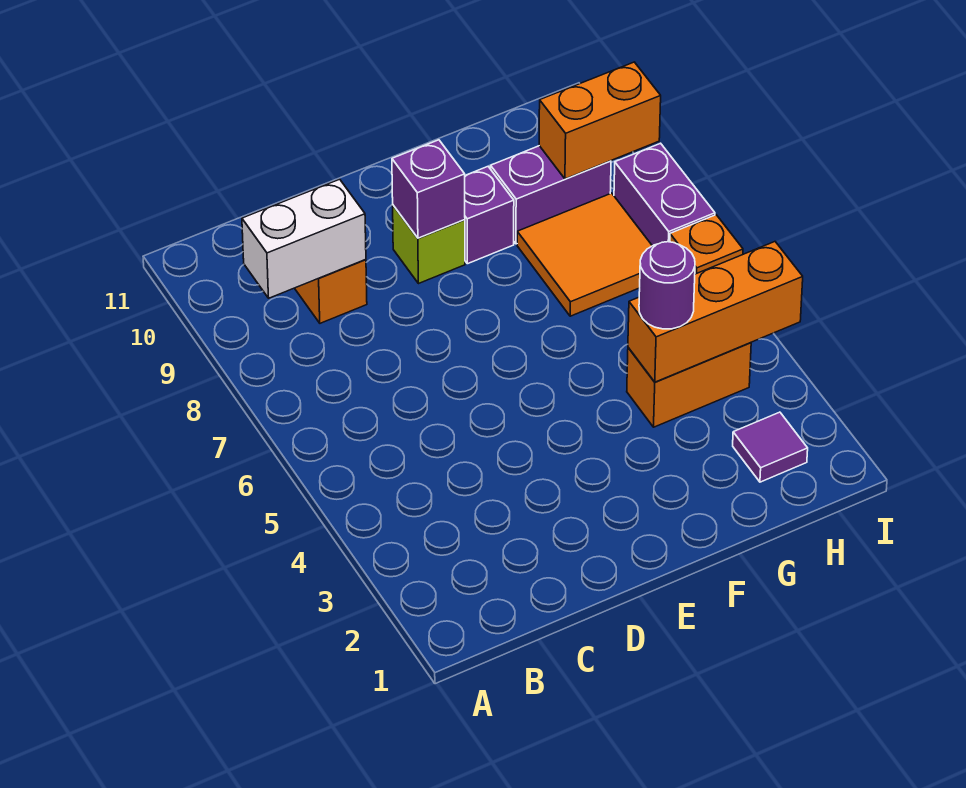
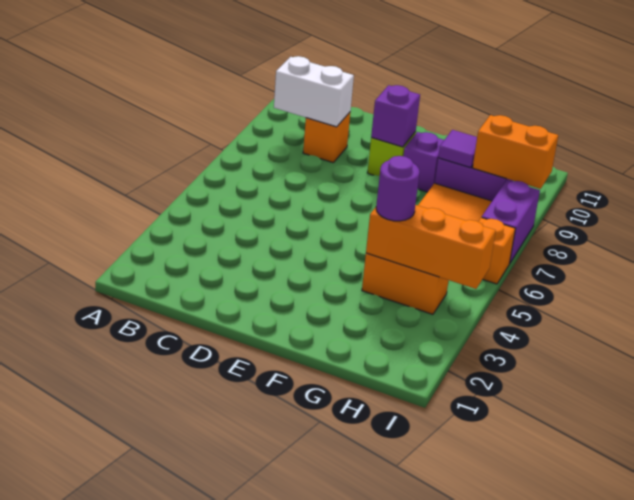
purple tile H2 level 1 -> purple tile G9 level 2

